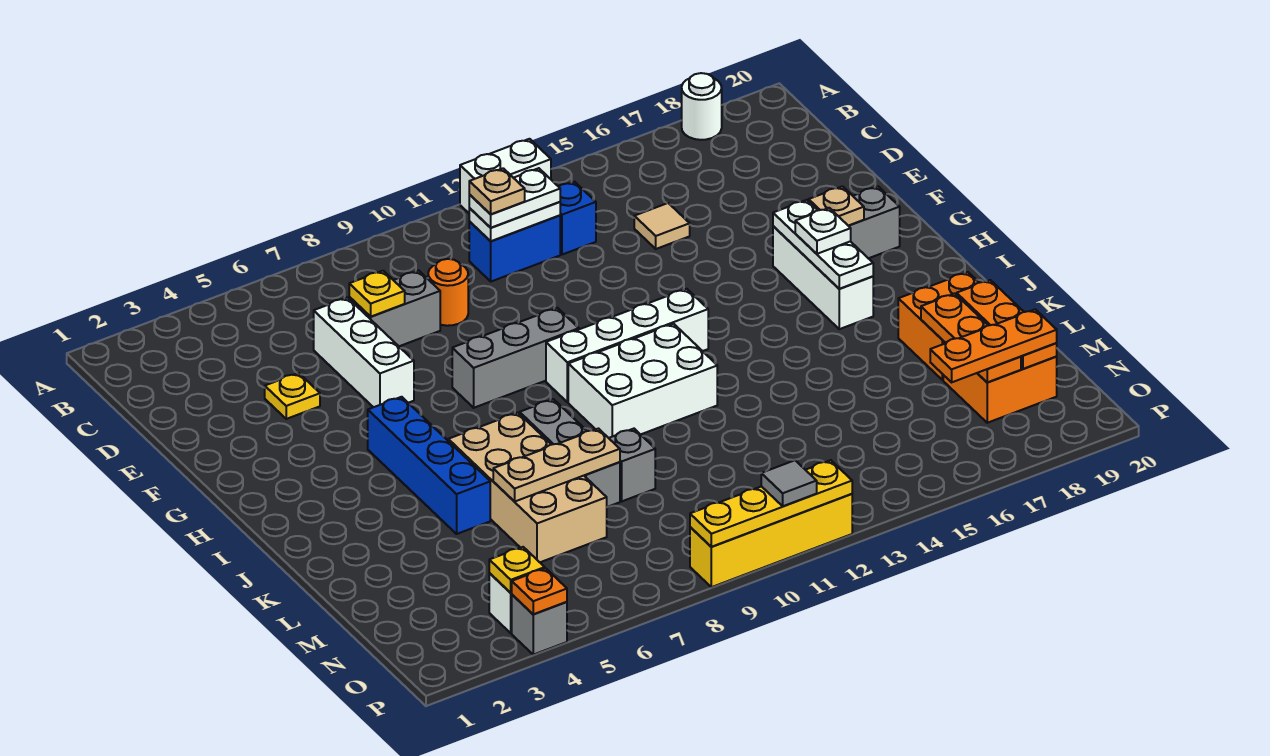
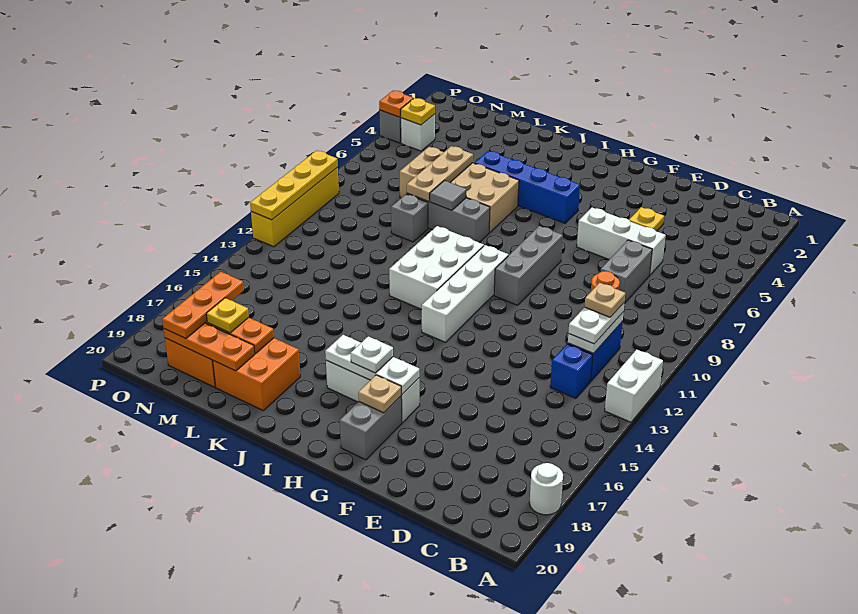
yellow plate D7 level 2 -> yellow plate M18 level 3
tan tile D15 level 1 -> none
grey tile P11 level 3 -> grey tile K8 level 2

